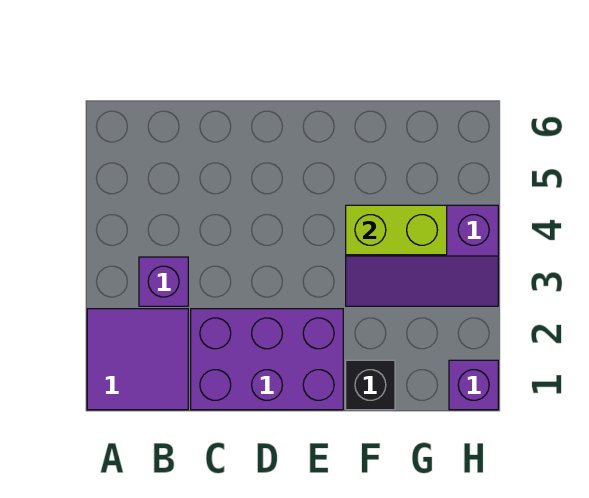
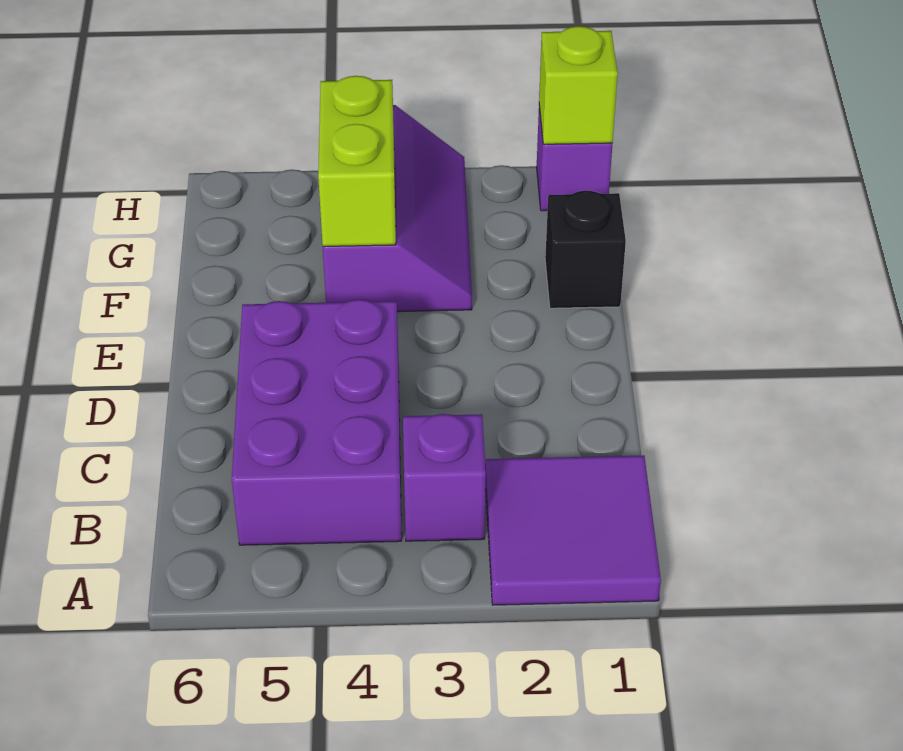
purple brick C1:E2 level 1 -> purple brick B4:D5 level 1
none -> lime brick H1 level 2

